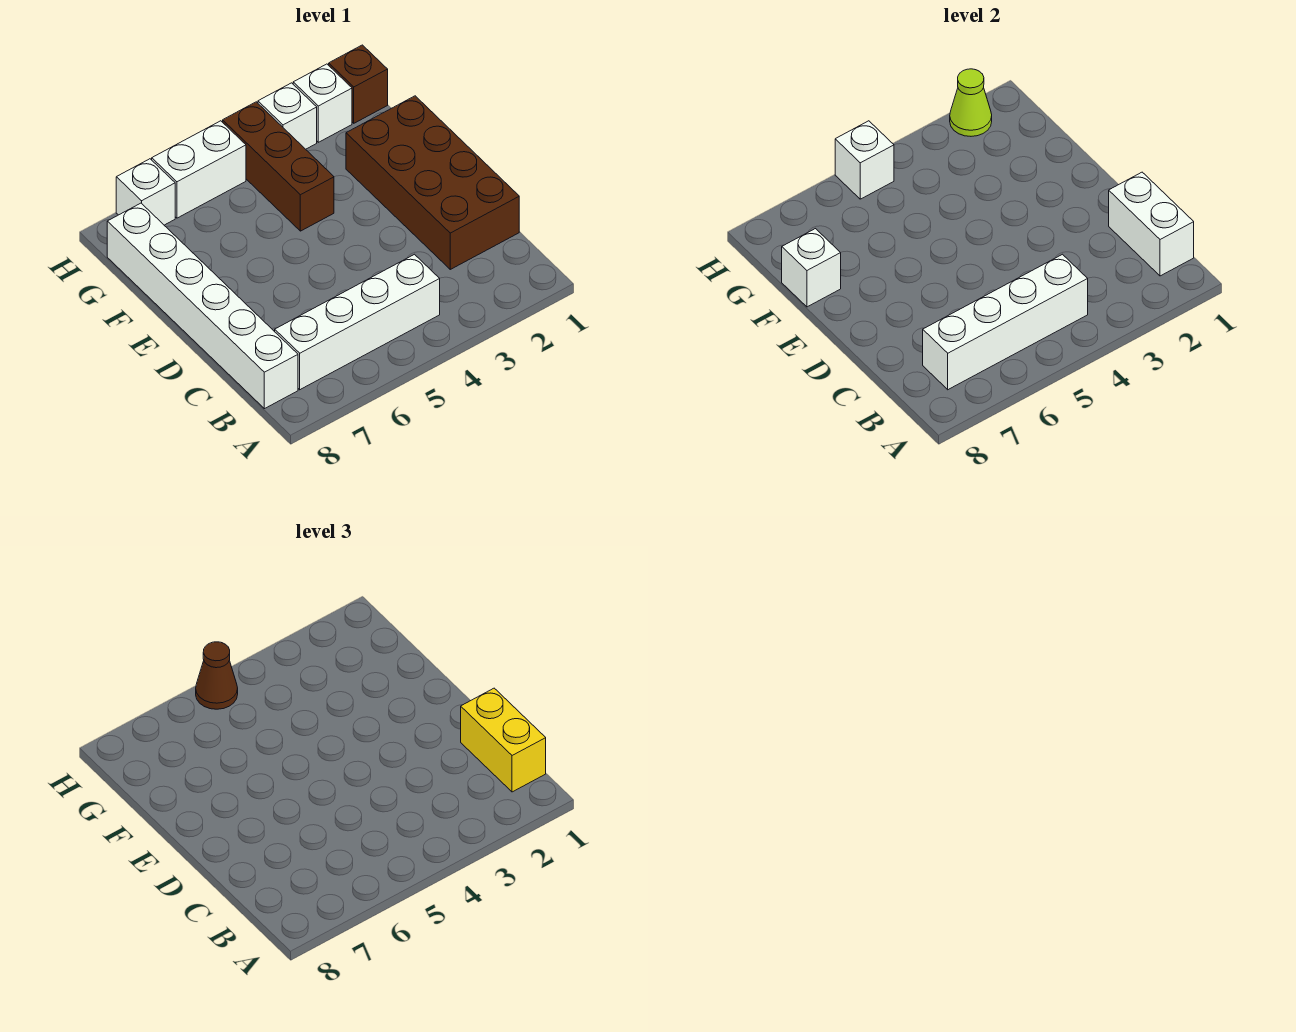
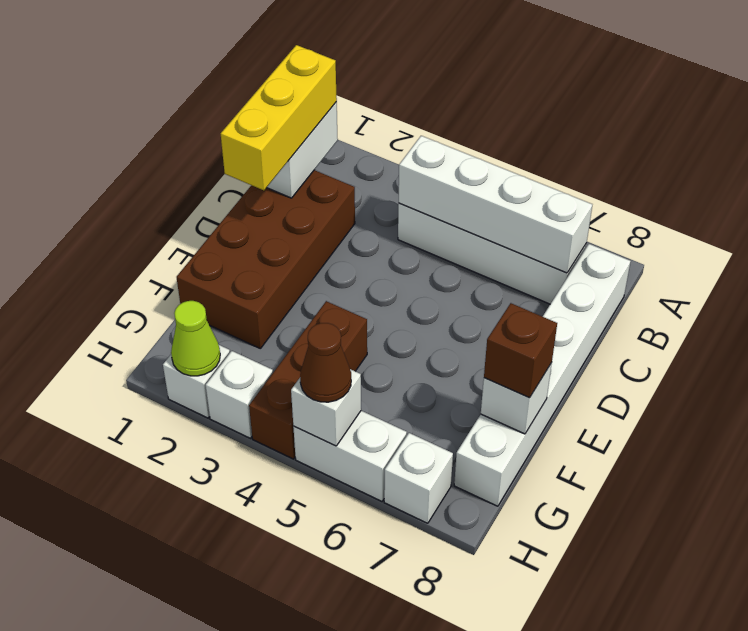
yellow brick B1:C1 level 3 -> yellow brick B1:D1 level 3
brown brick H1 level 1 -> brown brick F8 level 3

